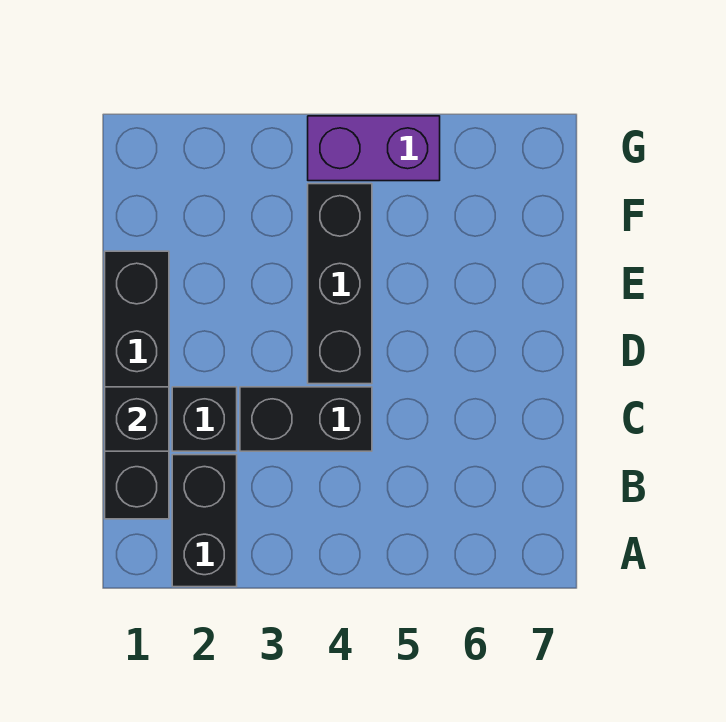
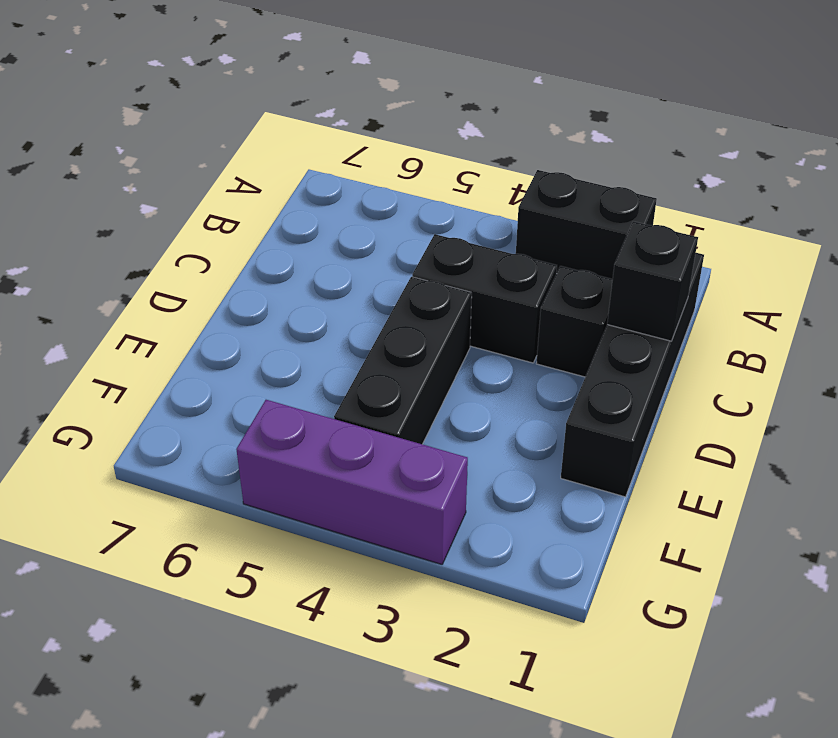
black brick A2:B2 level 1 -> black brick A2:A3 level 1
purple brick G4:G5 level 1 -> purple brick G3:G5 level 1

